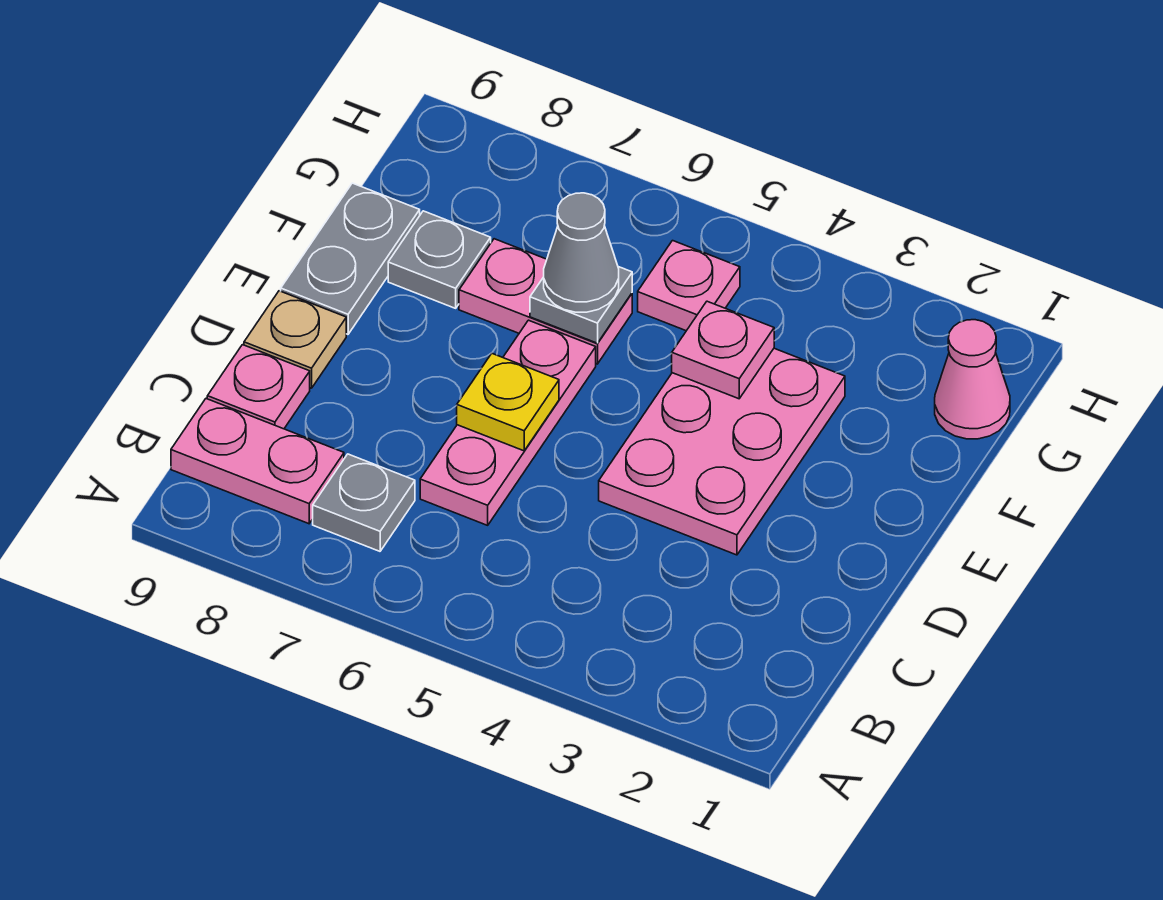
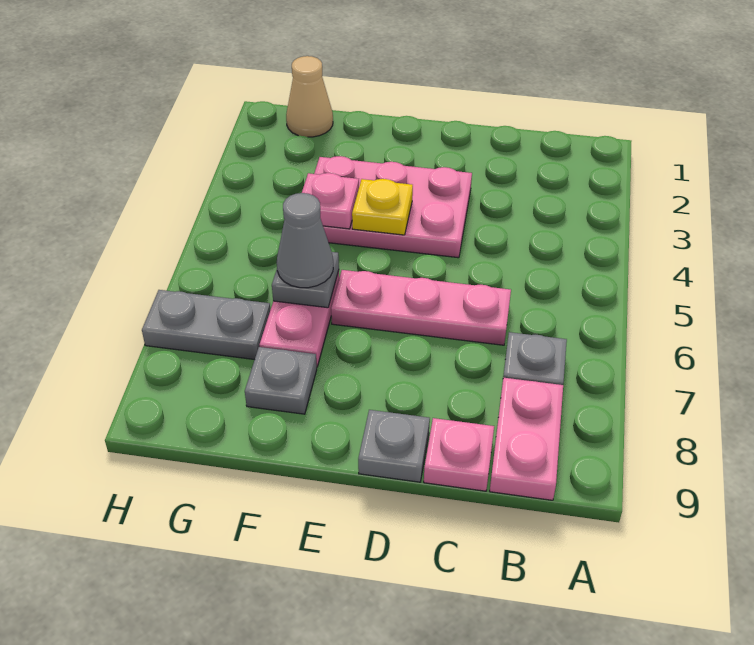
yellow plate D6 level 2 -> yellow plate E4 level 2
tan plate D9 level 1 -> grey plate D9 level 1
grey plate E9:F9 level 1 -> grey plate G7:H7 level 1
pink cone G1 level 1 -> tan cone G1 level 1
pink plate G5 level 1 -> none

